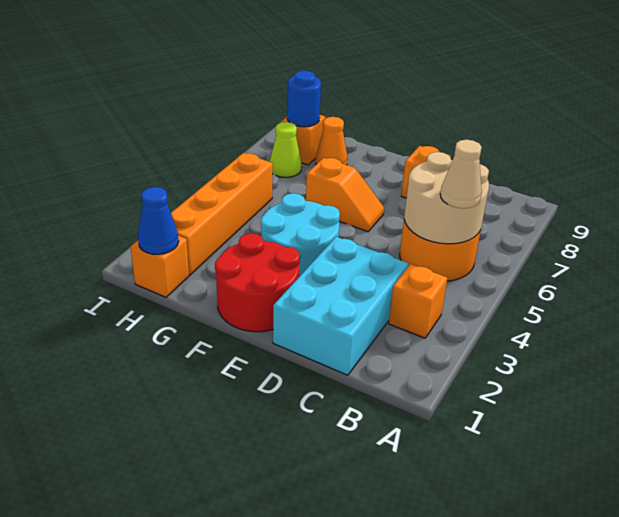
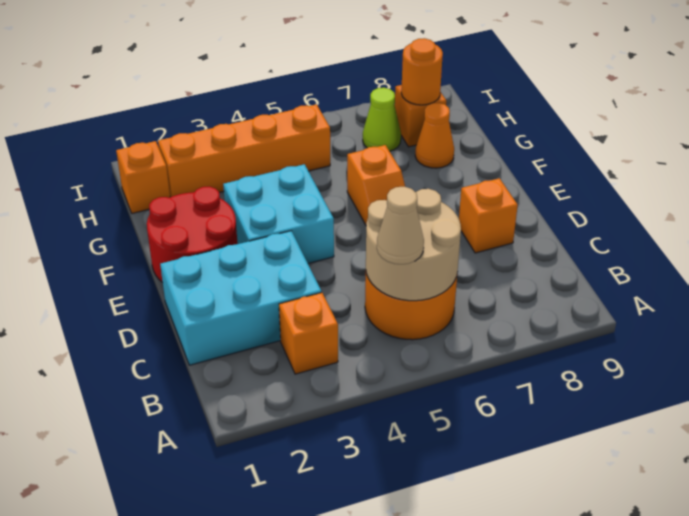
cyan round brick E3:F4 level 1 -> cyan brick E3:F4 level 1
blue cone H1 level 2 -> none
blue round brick H8 level 2 -> orange round brick H8 level 2

